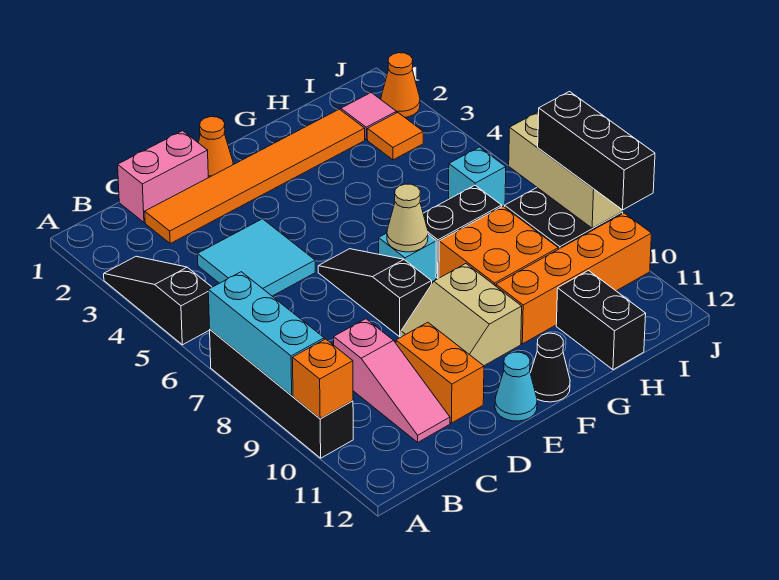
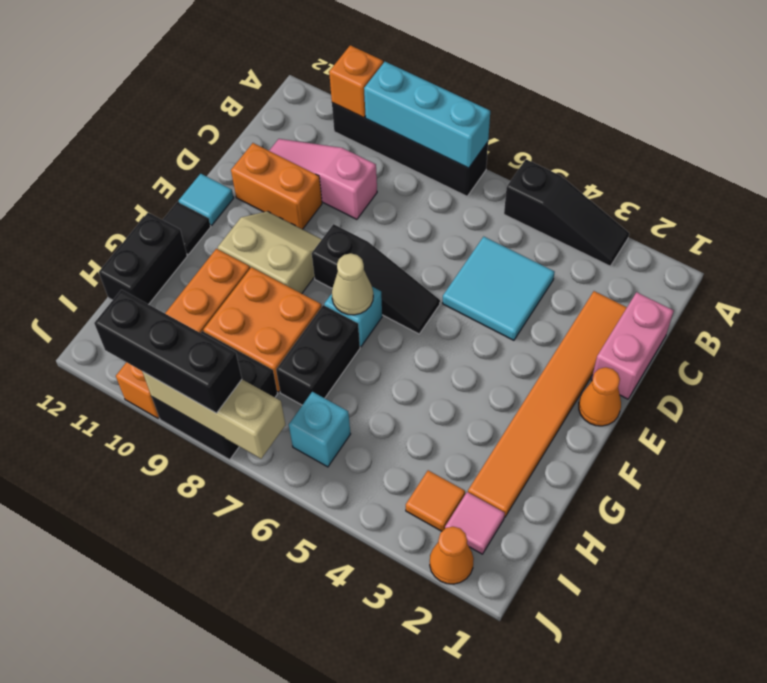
cyan cone E12 level 1 -> cyan tile E12 level 1
black cone F12 level 1 -> black tile F12 level 1
black brick H11:H12 level 1 -> black brick G12:H12 level 1

